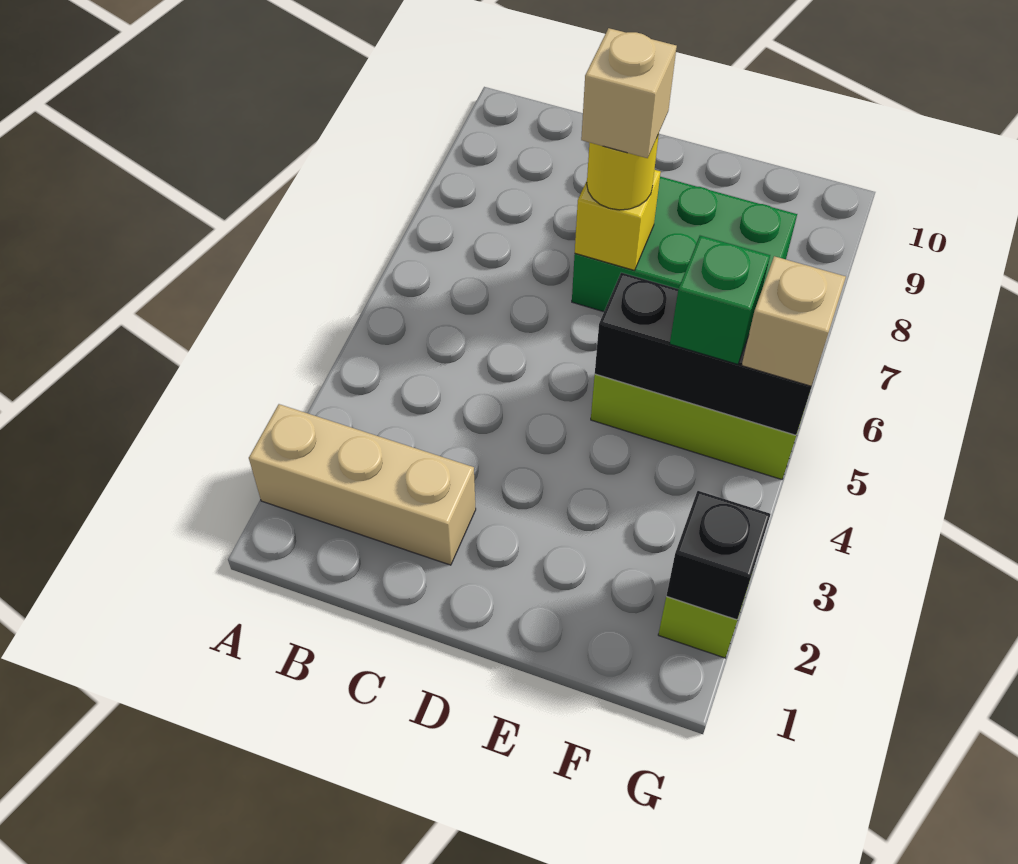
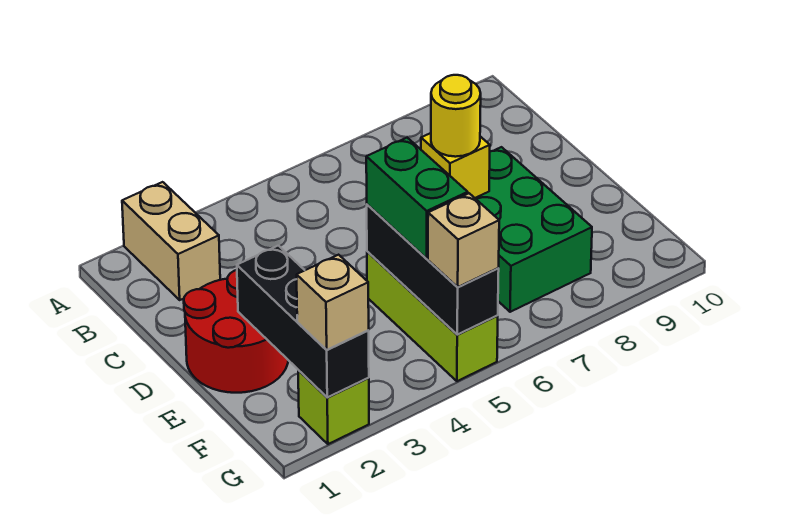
tan brick A2:C2 level 1 -> tan brick A2:B2 level 1
none -> red round brick D1:E2 level 1
tan brick D7 level 4 -> tan brick G2 level 3
green brick F5 level 3 -> green brick E5:F5 level 3
black brick G2 level 2 -> black brick E2:G2 level 2

